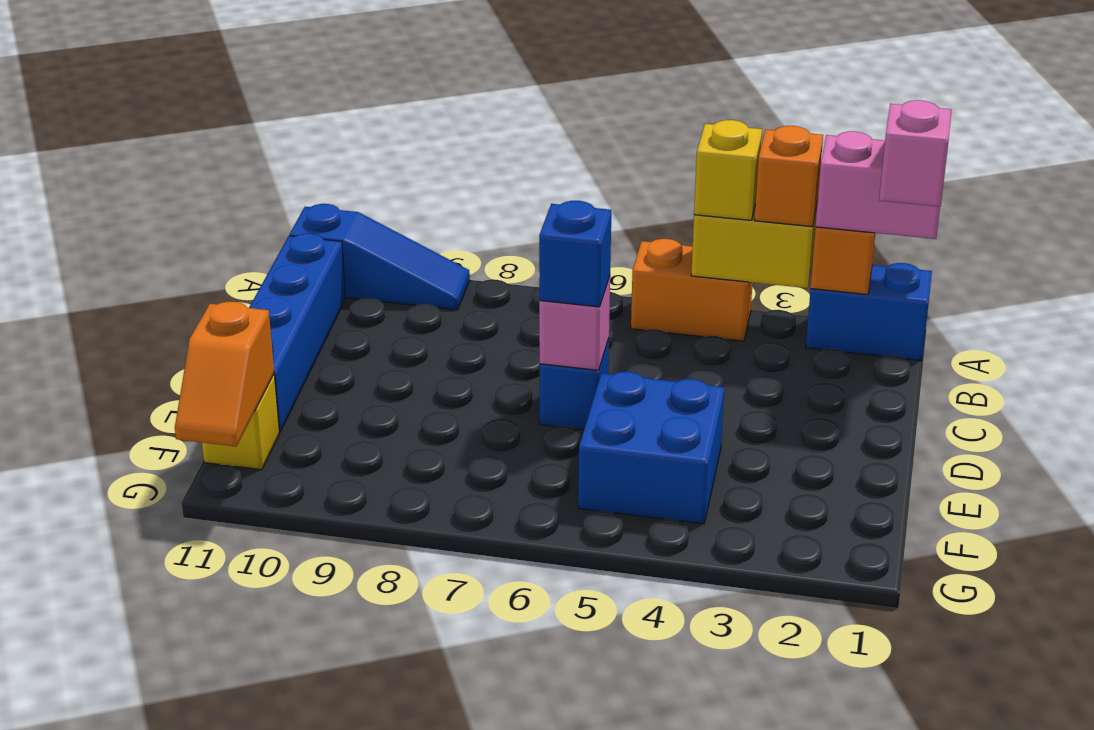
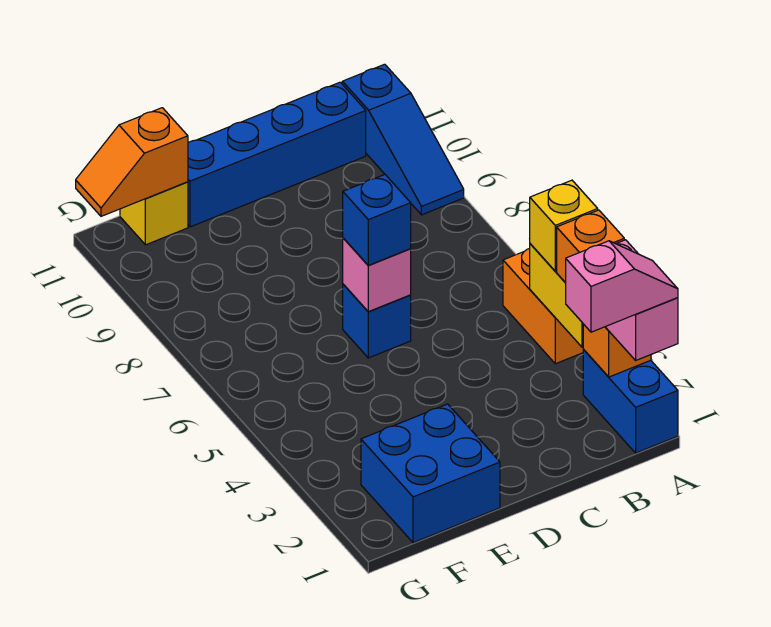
blue brick E4:F5 level 1 -> blue brick E1:F2 level 1

